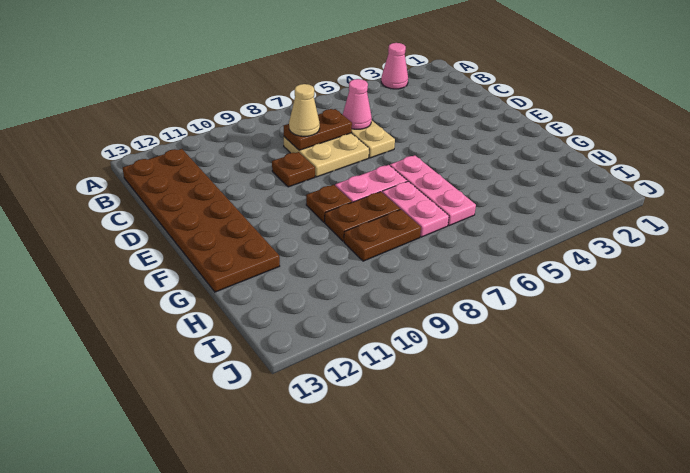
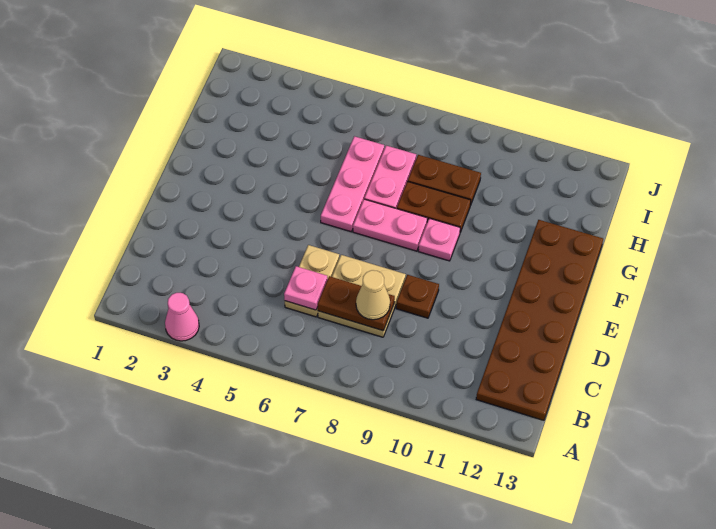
pink cone C6 level 2 -> pink plate C6 level 2
brown plate F9 level 1 -> pink plate F9 level 1

